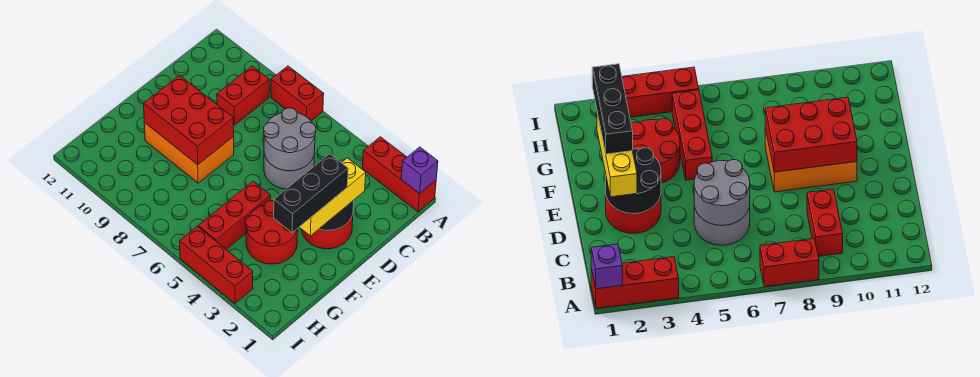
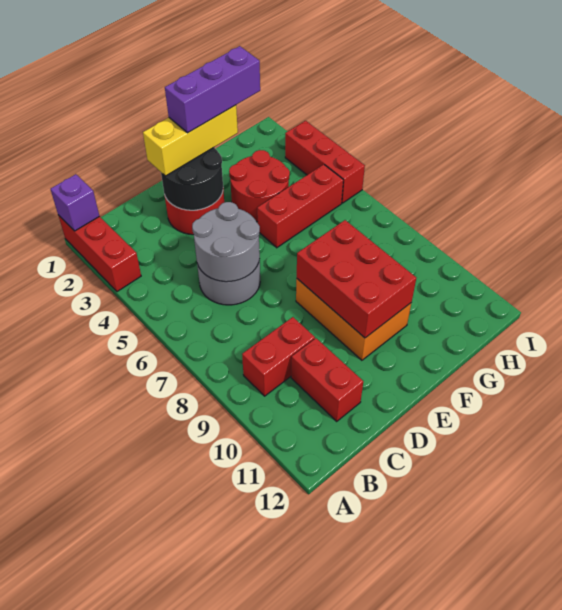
red brick A7:A8 level 1 -> red brick C10:C11 level 1
black brick E2:G2 level 4 -> purple brick E2:G2 level 4

